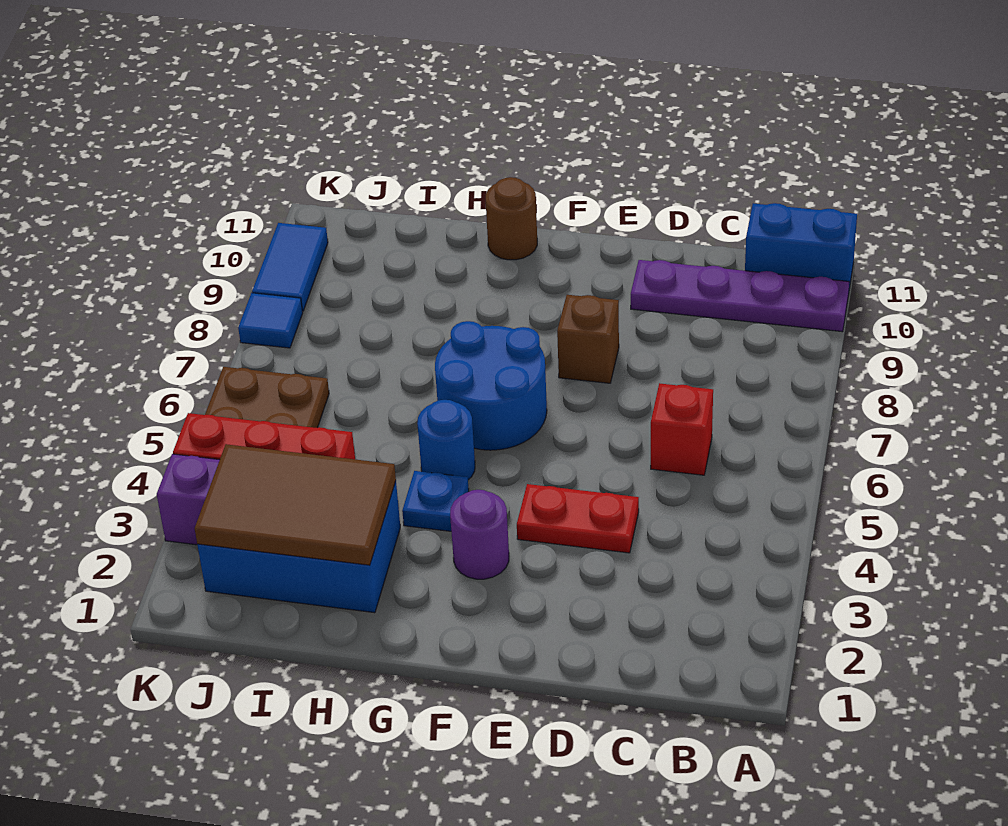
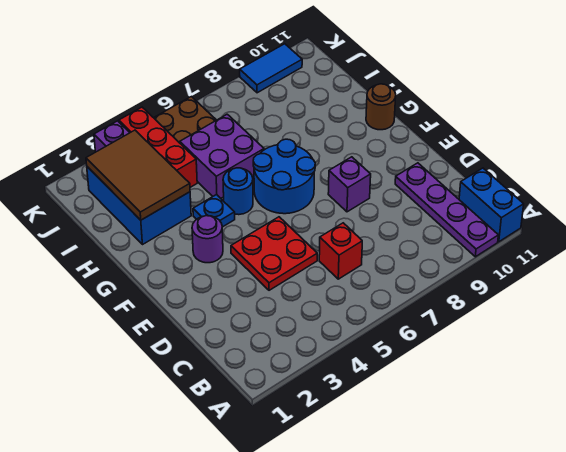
red plate D4:E4 level 1 -> red plate D4:E5 level 1
brown brick E8 level 1 -> purple brick E8 level 1
none -> purple brick H5:I6 level 1
blue tile K8 level 1 -> none

